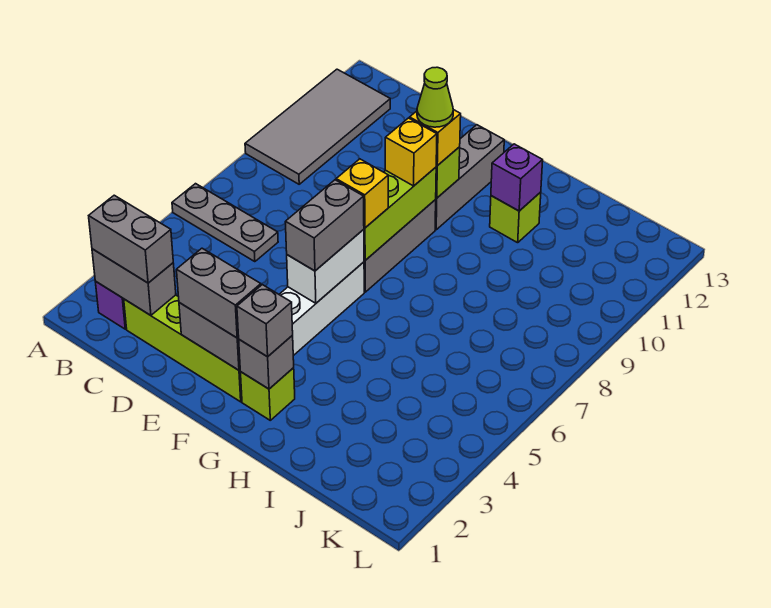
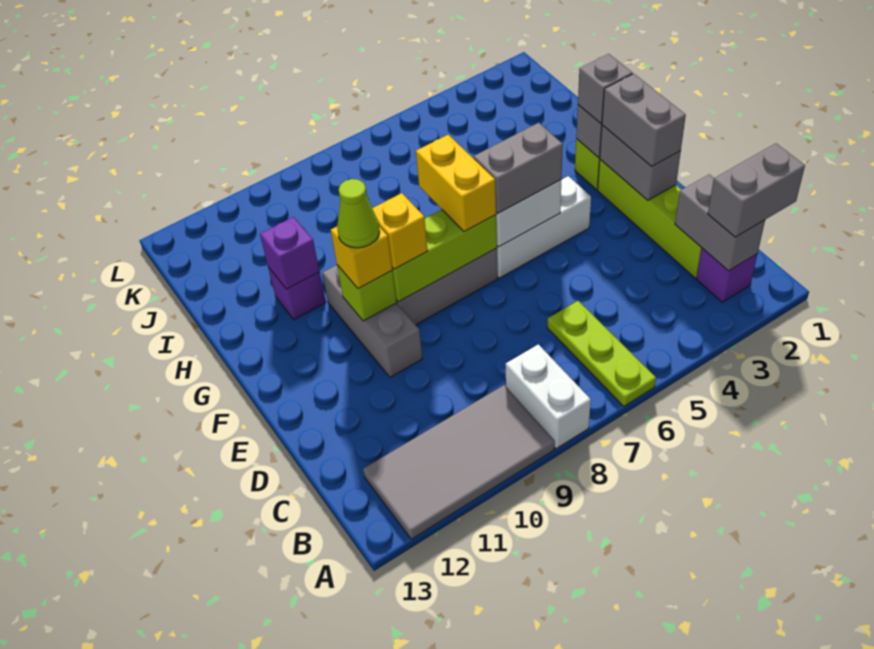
grey plate A6:C6 level 1 -> lime plate A6:C6 level 1
none -> white brick A8:B8 level 1
grey brick B2:C2 level 3 -> grey brick B1:B2 level 3
yellow brick F7 level 3 -> yellow brick F7:G7 level 3
grey brick F10:F12 level 1 -> grey brick E10:G10 level 1
lime brick H11 level 1 -> purple brick H11 level 1

